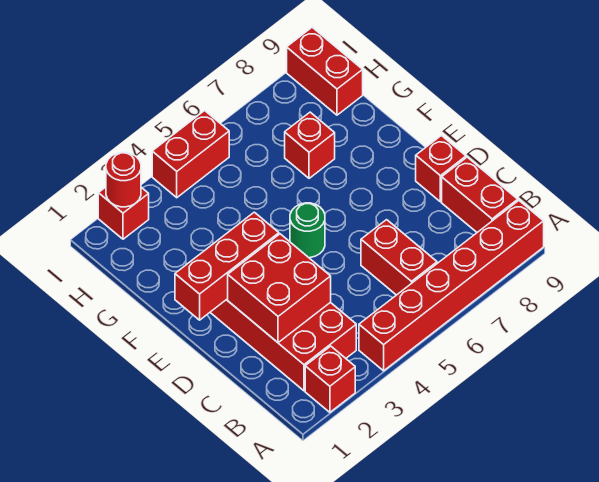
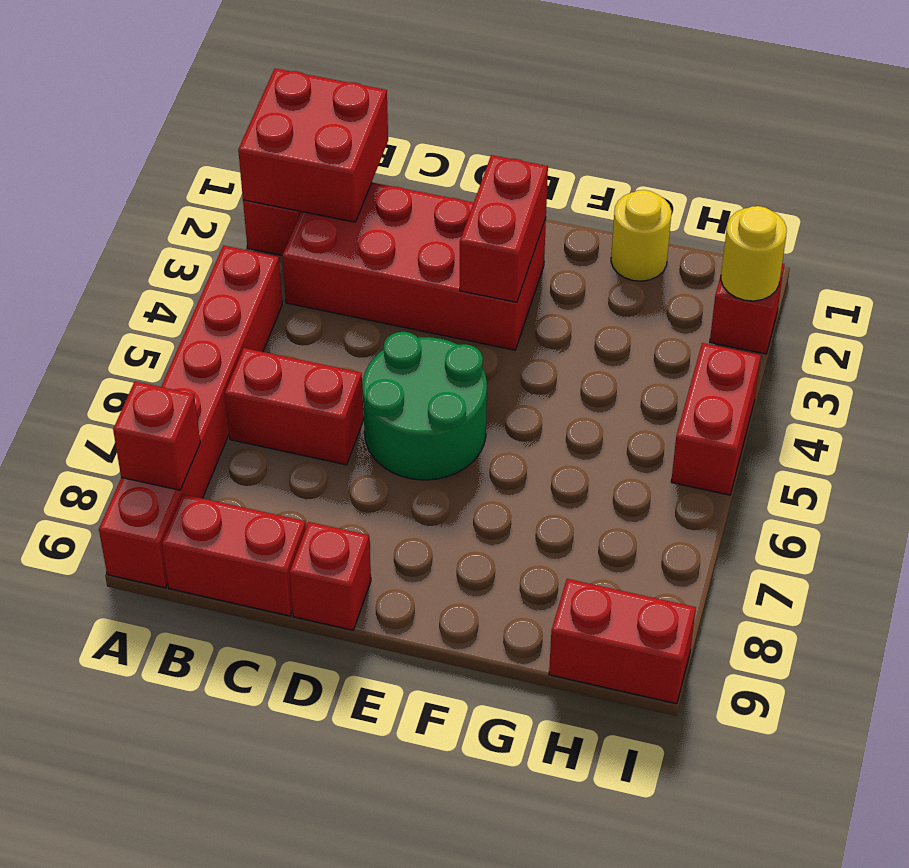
red brick C2:D3 level 2 -> red brick A1:B2 level 2
red brick E1:E3 level 2 -> red brick E2:E3 level 2
green round brick E5 level 1 -> green round brick D5:E6 level 1
none -> yellow round brick G1 level 1
red brick G7 level 1 -> red brick A8 level 2
red round brick I2 level 2 -> yellow round brick I2 level 2

